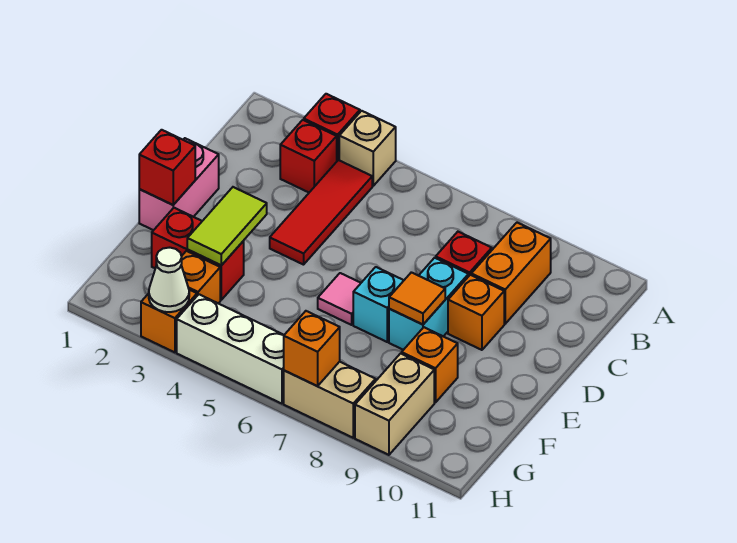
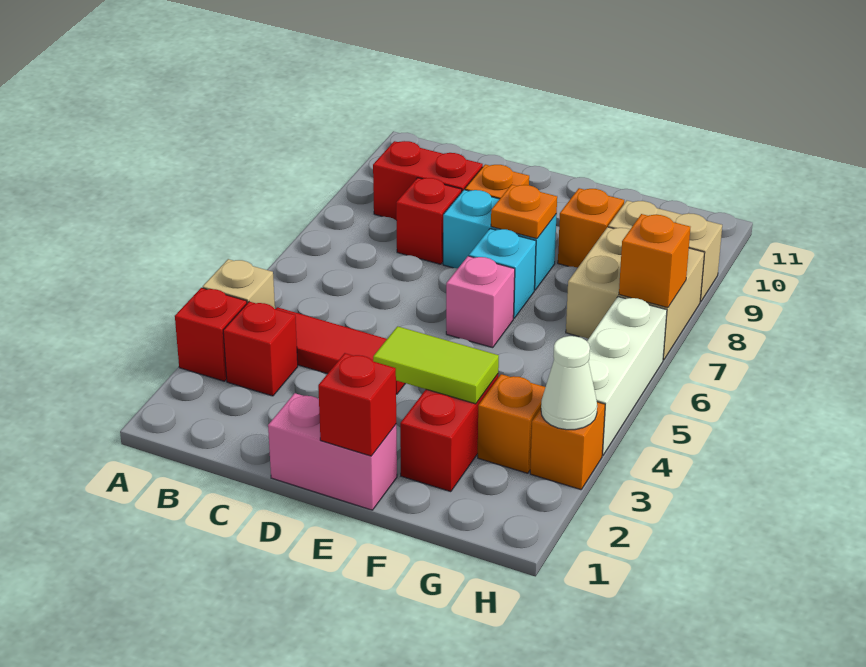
orange brick B9:C9 level 1 -> red brick B9:C9 level 1
pink tile E6 level 1 -> pink brick E6 level 1
orange tile E8 level 2 -> orange plate E8 level 2
tan brick H7:H8 level 1 -> tan brick G7:H8 level 1

